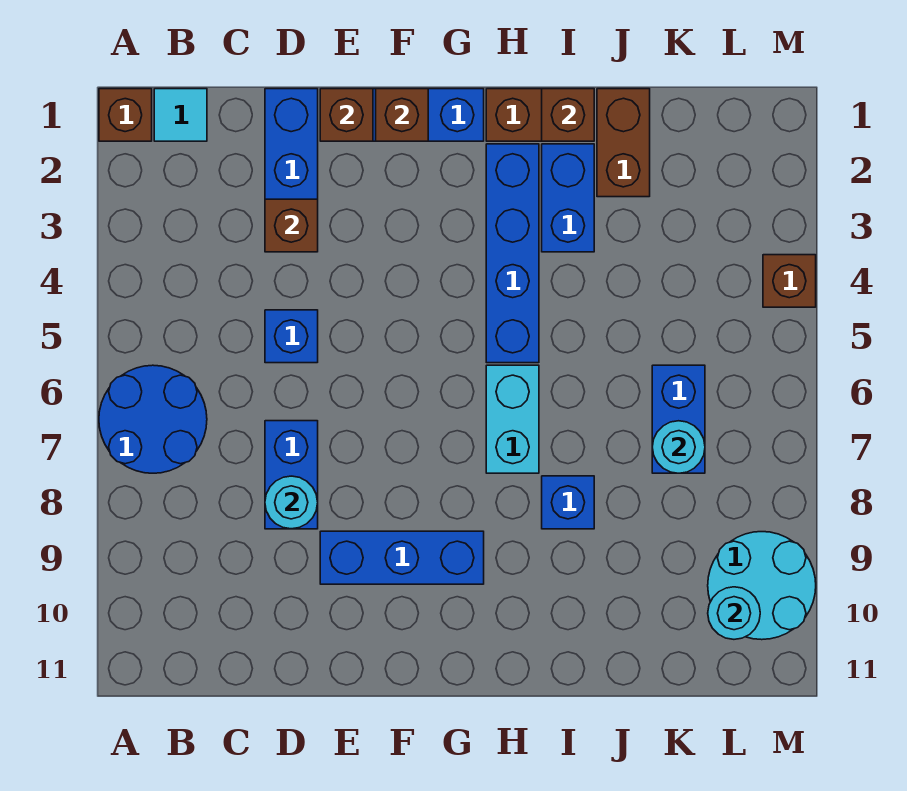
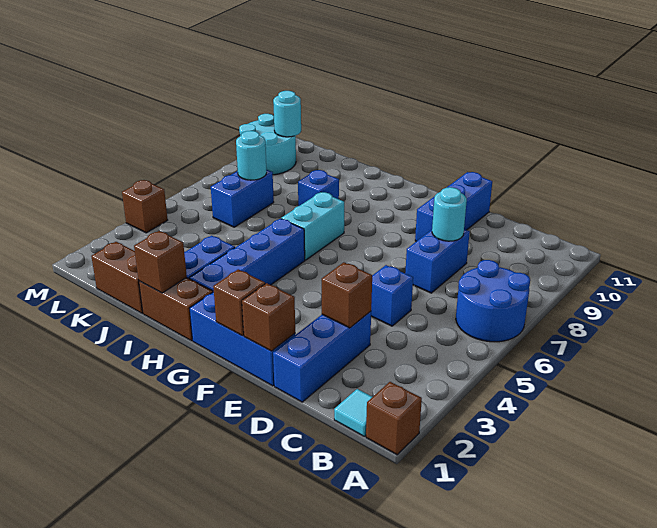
blue brick E9:G9 level 1 -> blue brick E9:E11 level 1
brown brick J1:J2 level 1 -> brown brick J1:K1 level 1

